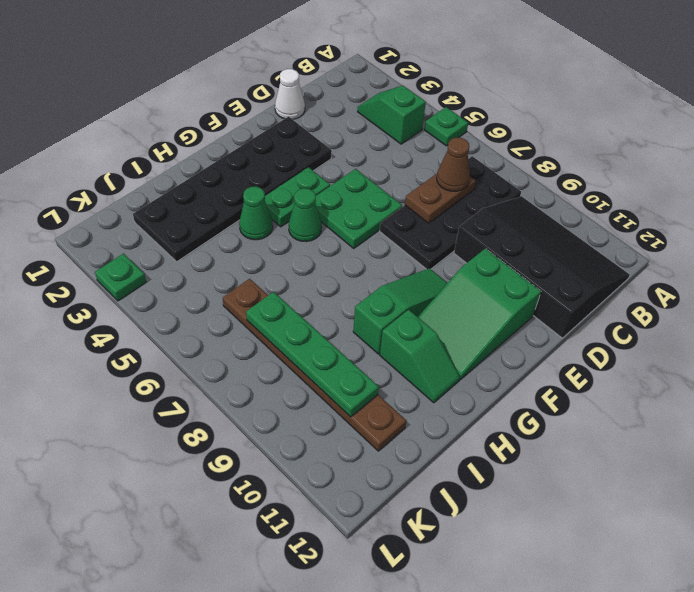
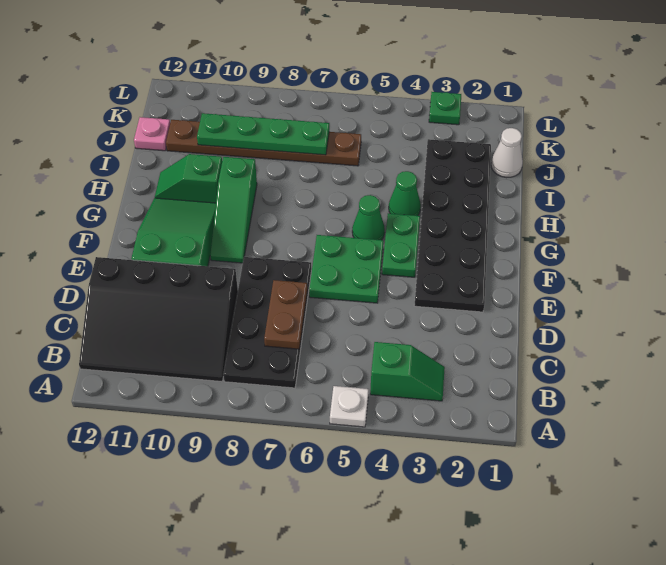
green plate A5 level 1 -> white plate A5 level 1
brown cone C7 level 3 -> none
white cone D1 level 1 -> white cone J1 level 1
none -> pink plate J12 level 1

